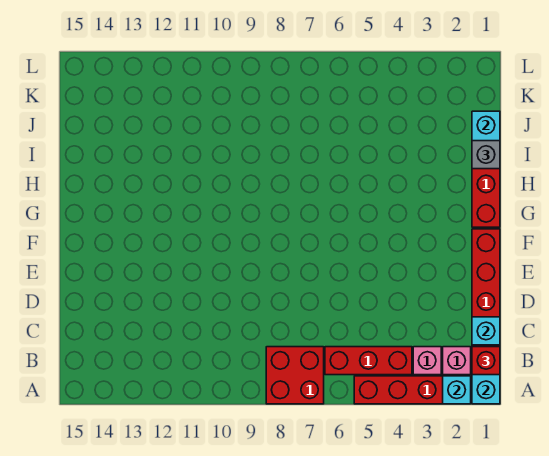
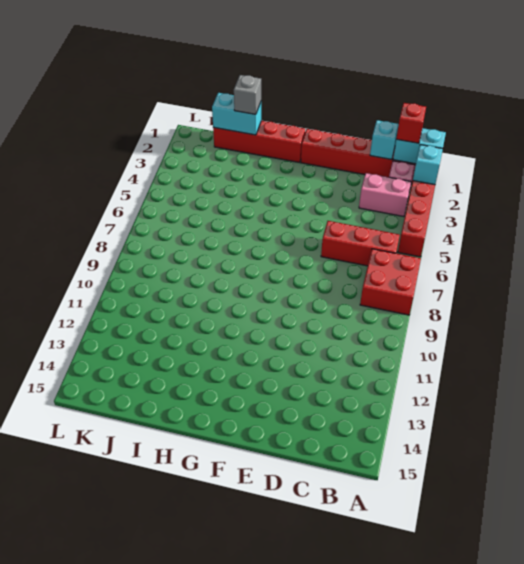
pink brick B3 level 1 -> pink brick B3:C3 level 1
red brick B4:B6 level 1 -> red brick B6:D6 level 1

